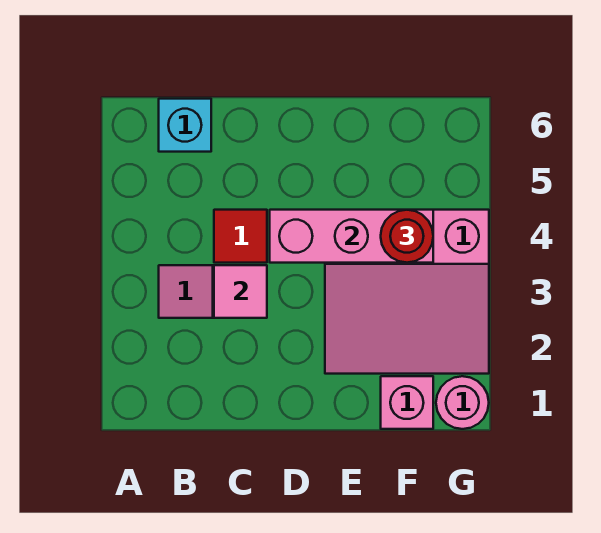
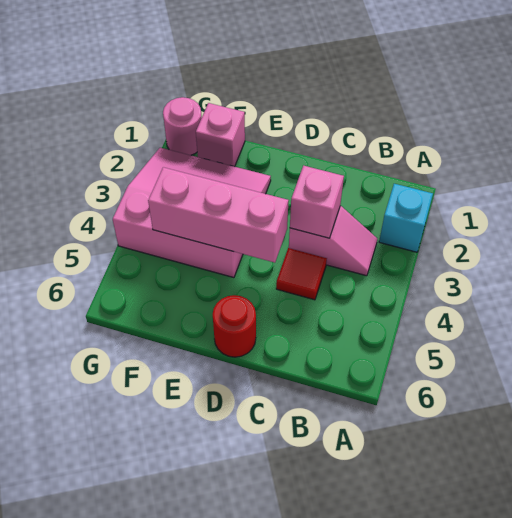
cyan brick B6 level 1 -> cyan brick A2 level 1
pink tile C3 level 2 -> pink brick C3 level 2
red round brick F4 level 3 -> red round brick D6 level 1

